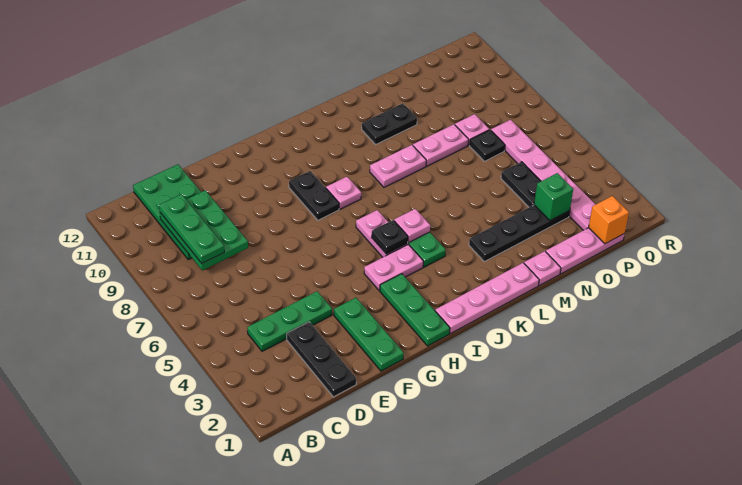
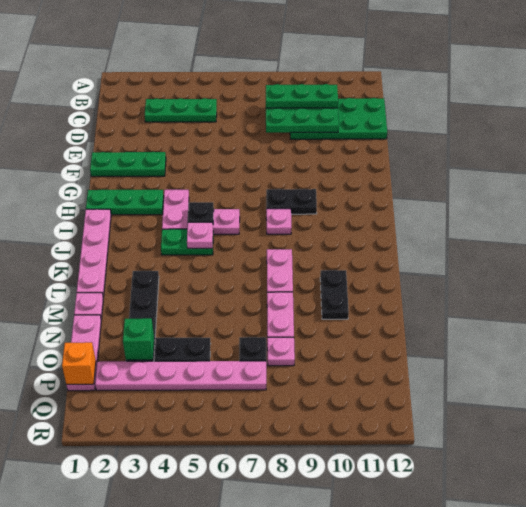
green plate C4:E4 level 1 -> green plate C3:C5 level 1
black plate D1:D3 level 1 -> none

